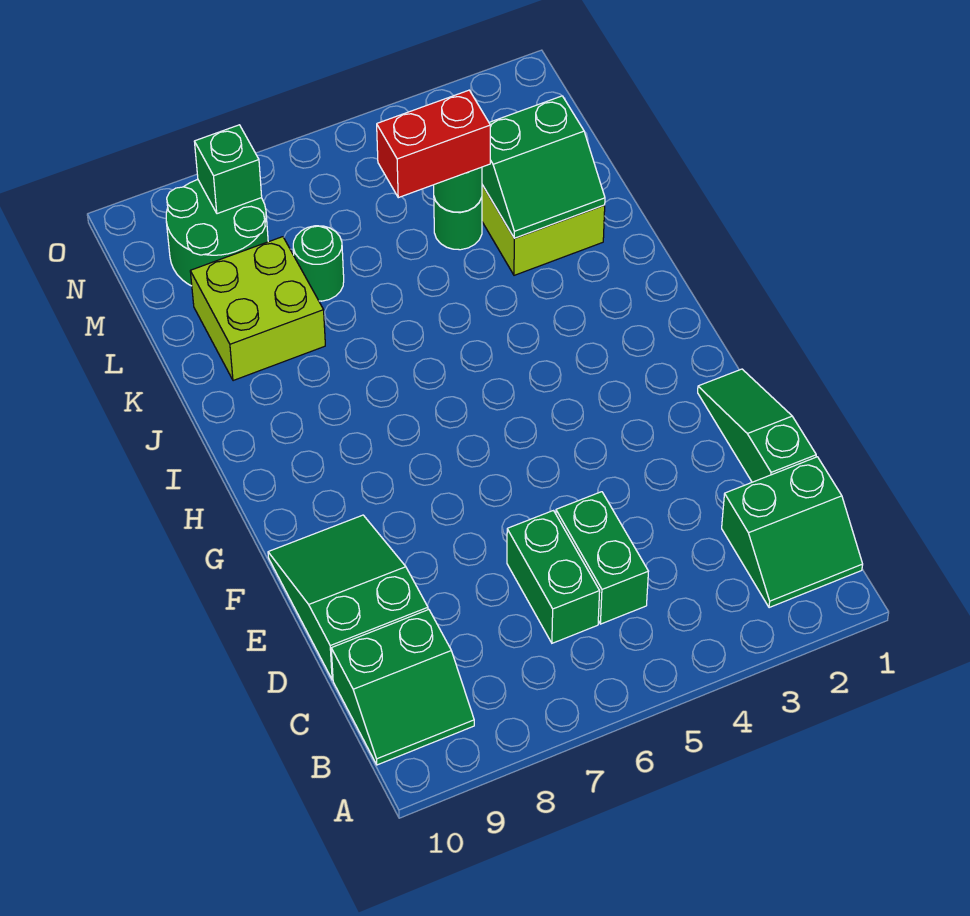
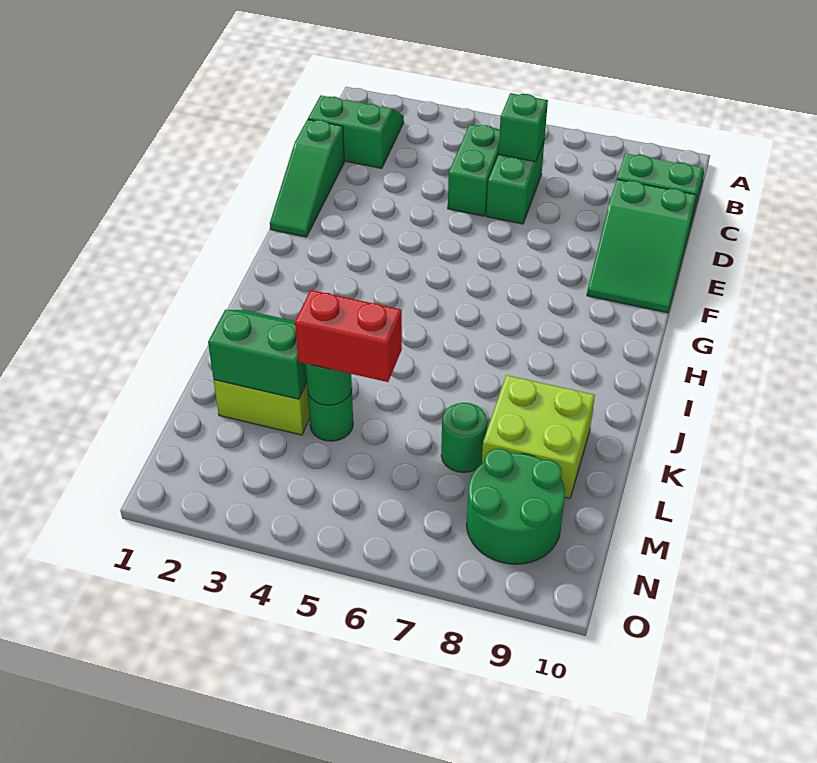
green brick N8 level 2 -> green brick C6 level 2

